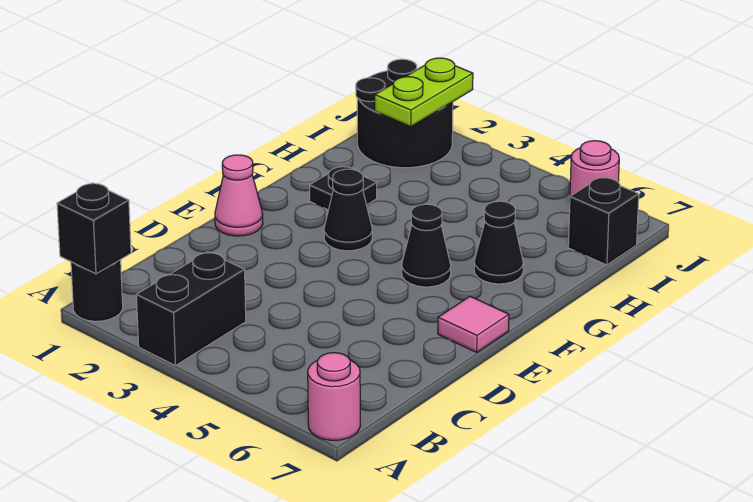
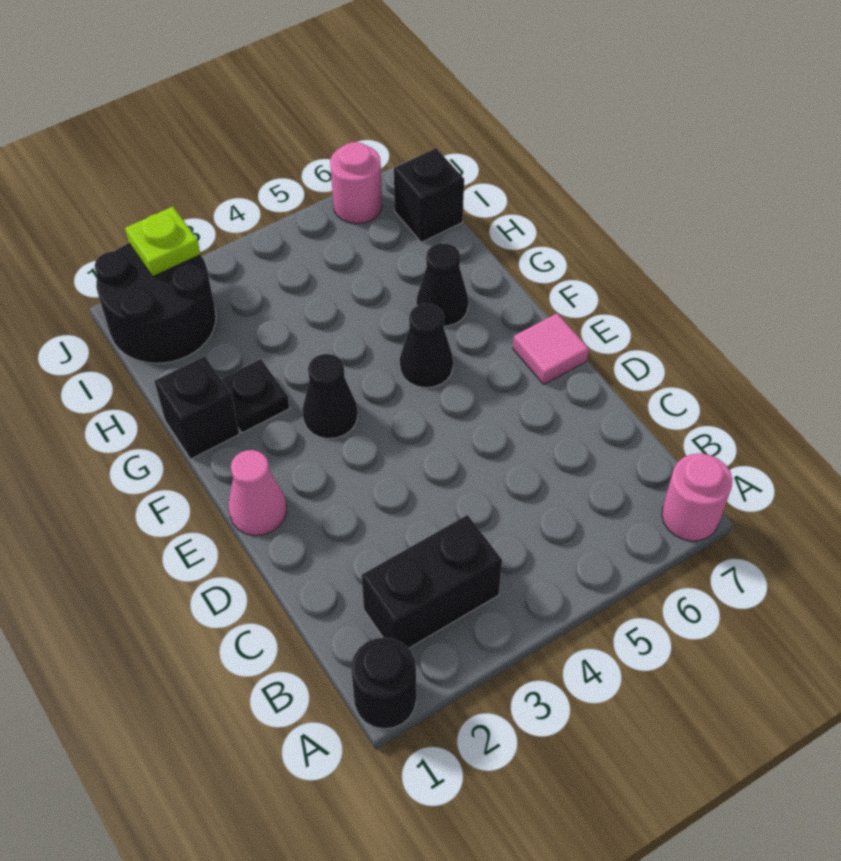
black brick A1 level 2 -> black brick G1 level 1
black brick A3:B3 level 1 -> black brick B2:B3 level 1
lime plate I2:J2 level 2 -> lime plate J2 level 2

